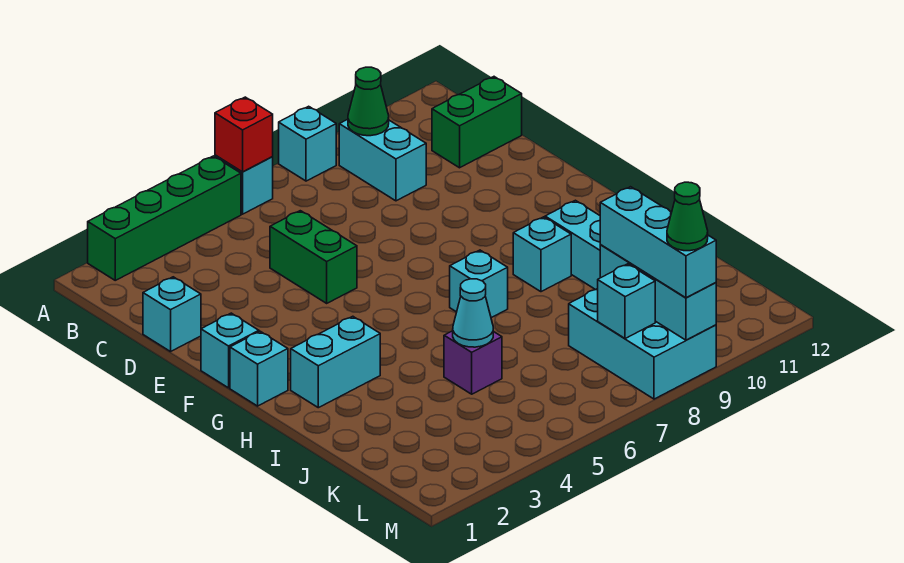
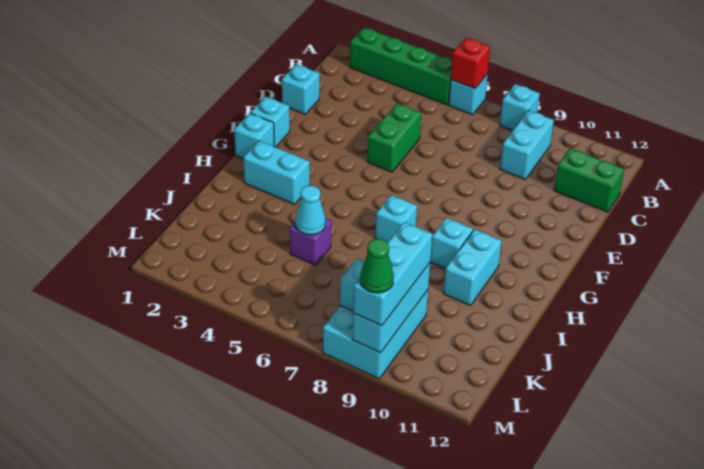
green cone B9 level 2 -> none

